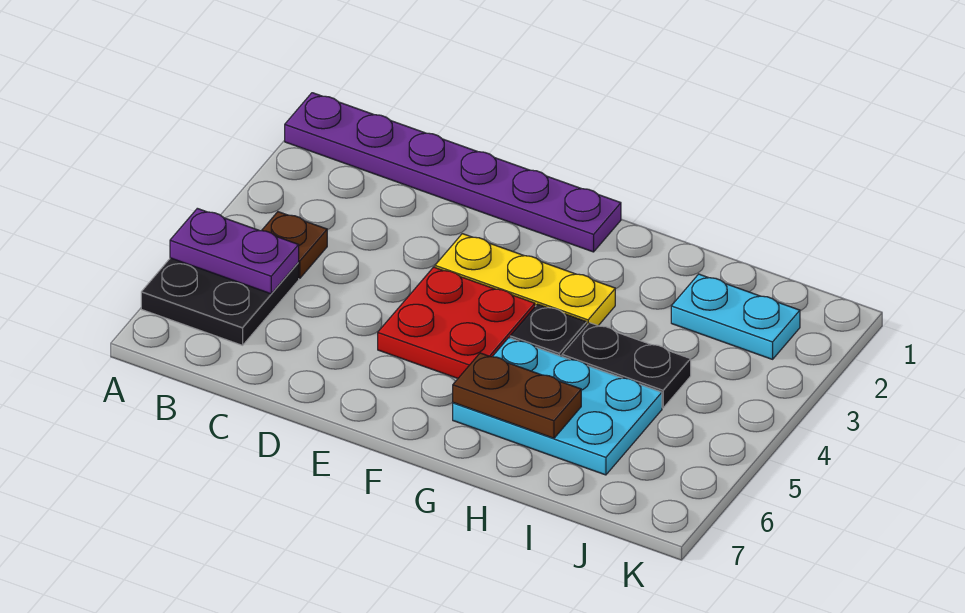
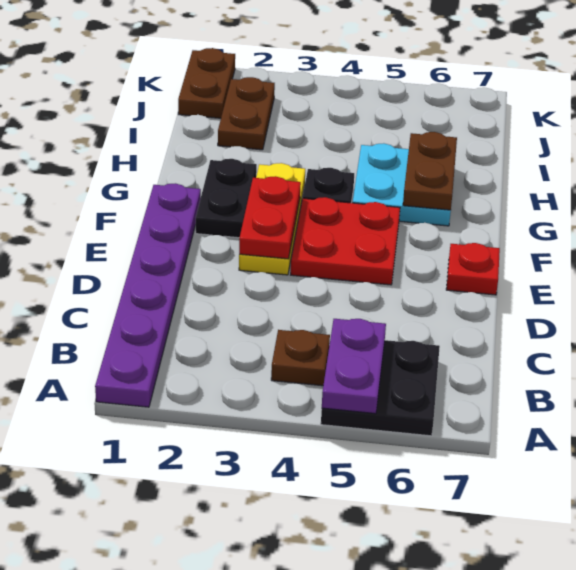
none -> red plate E3:F3 level 2
none -> red plate E7 level 1
cyan plate G5:I6 level 1 -> cyan plate G5:H6 level 1
black plate H4:I4 level 1 -> black plate F2:G2 level 1
cyan plate I2:J2 level 1 -> brown plate I2:J2 level 1
none -> brown plate J1:K1 level 1

